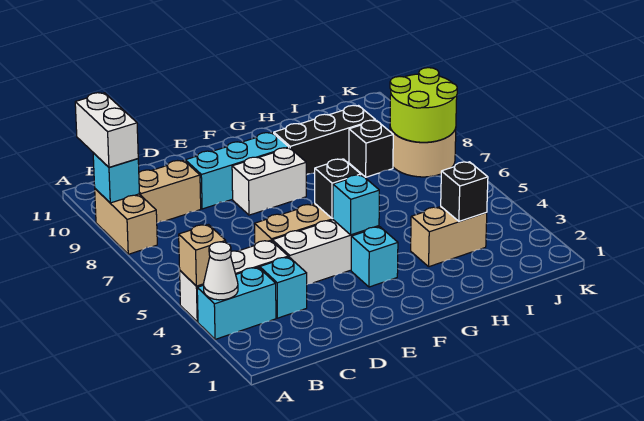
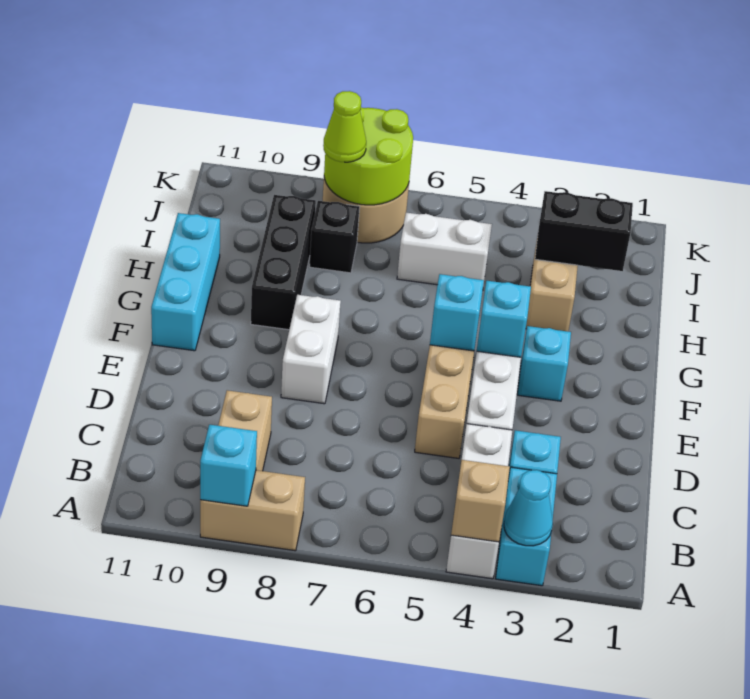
white cone A3 level 2 -> cyan cone A3 level 2
white brick A9:A10 level 3 -> white brick I5:I6 level 1
cyan brick D9:F9 level 1 -> cyan brick F11:H11 level 1
black brick F5 level 2 -> cyan brick F5 level 2
black brick I3 level 2 -> black brick I2:I3 level 2
none -> lime cone J8 level 3

